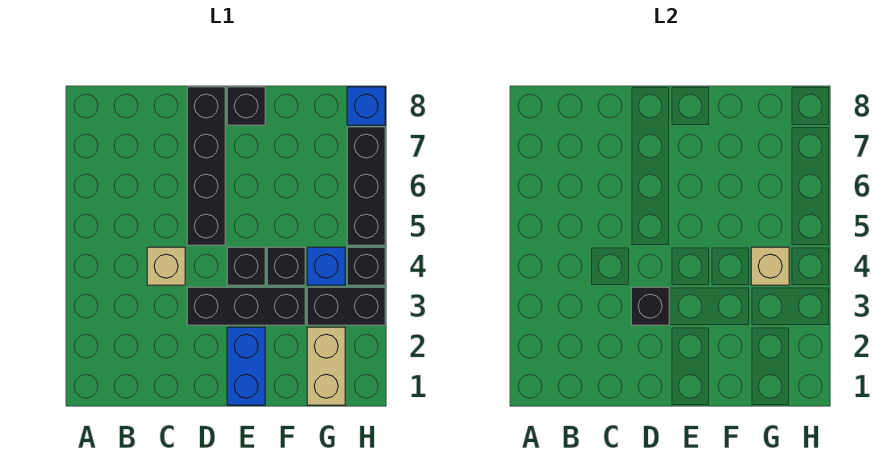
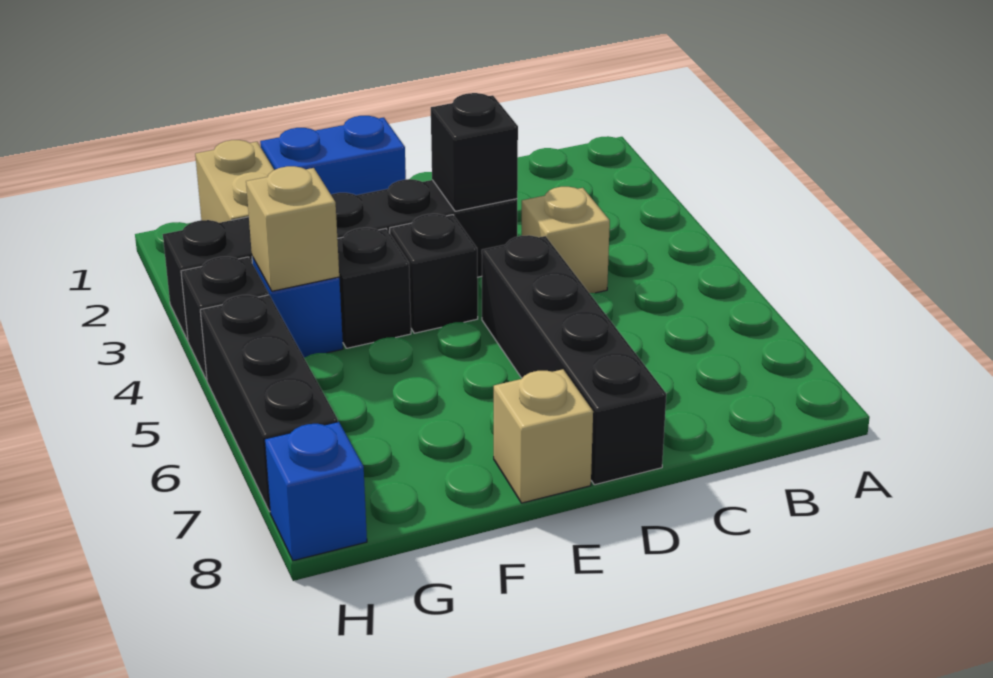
blue brick E1:E2 level 1 -> blue brick E1:F1 level 1
black brick E8 level 1 -> tan brick E8 level 1

